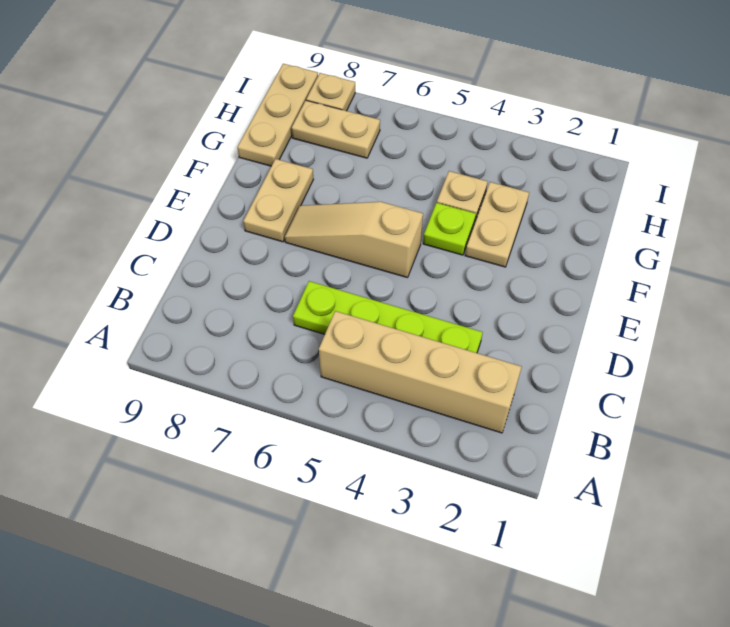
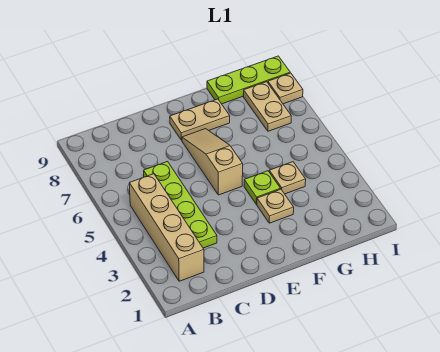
tan plate F3:G3 level 1 -> tan plate F3 level 1
tan plate G9:I9 level 1 -> lime plate G9:I9 level 1

